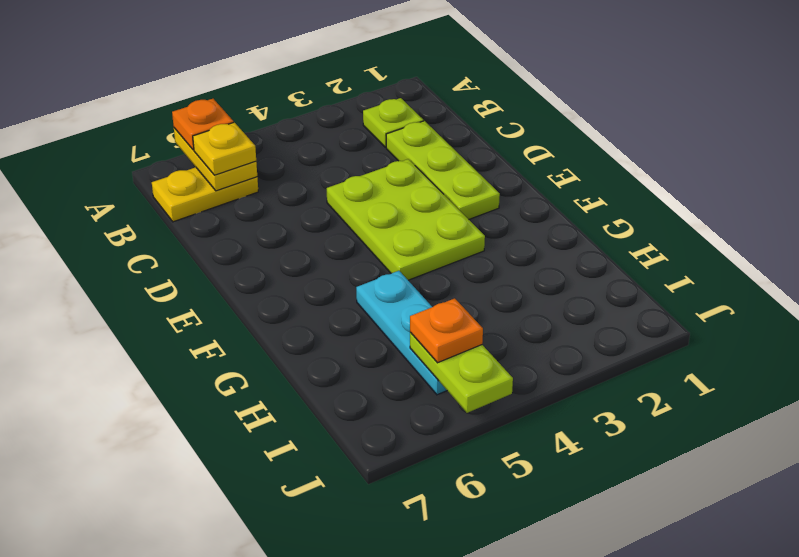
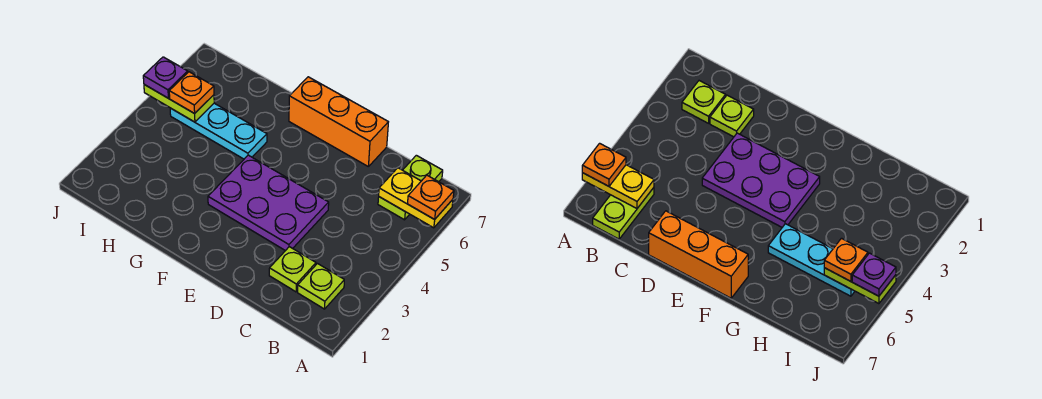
yellow plate B6:B7 level 1 -> lime plate B6:B7 level 1
yellow plate B6 level 3 -> none
lime plate C2:E2 level 1 -> lime plate C2 level 1
lime plate D3:F4 level 1 -> purple plate D3:F4 level 1
none -> orange brick D7:F7 level 1
none -> purple plate J5 level 3

